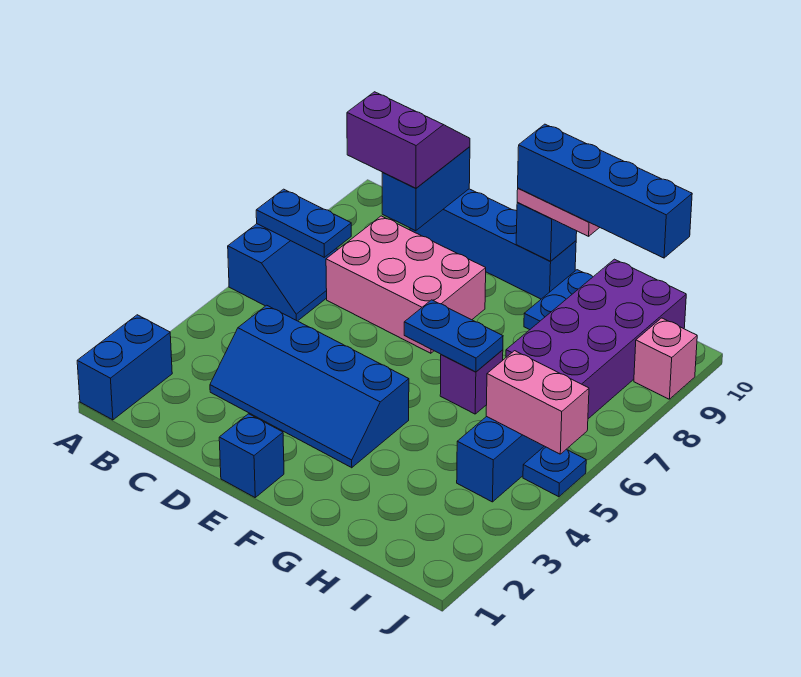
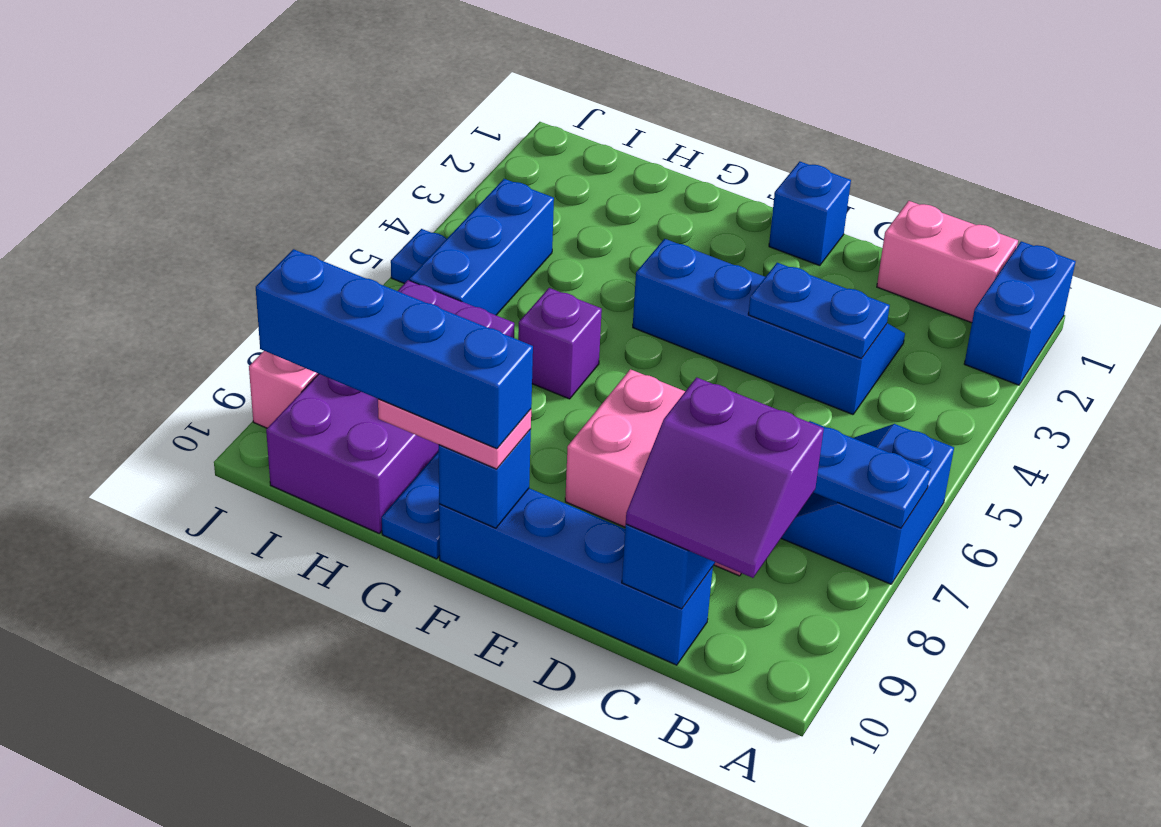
blue plate F6:G6 level 2 -> blue plate C4:D4 level 2
pink brick I5:J5 level 2 -> pink brick B1:C1 level 1

